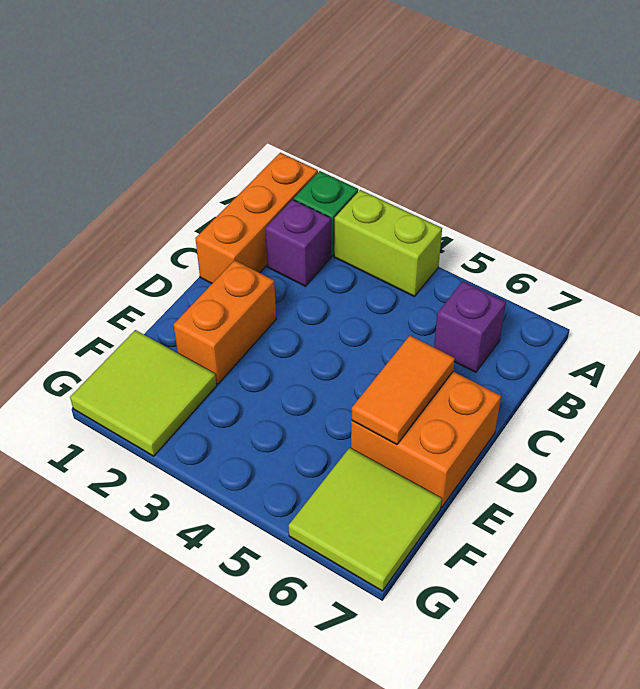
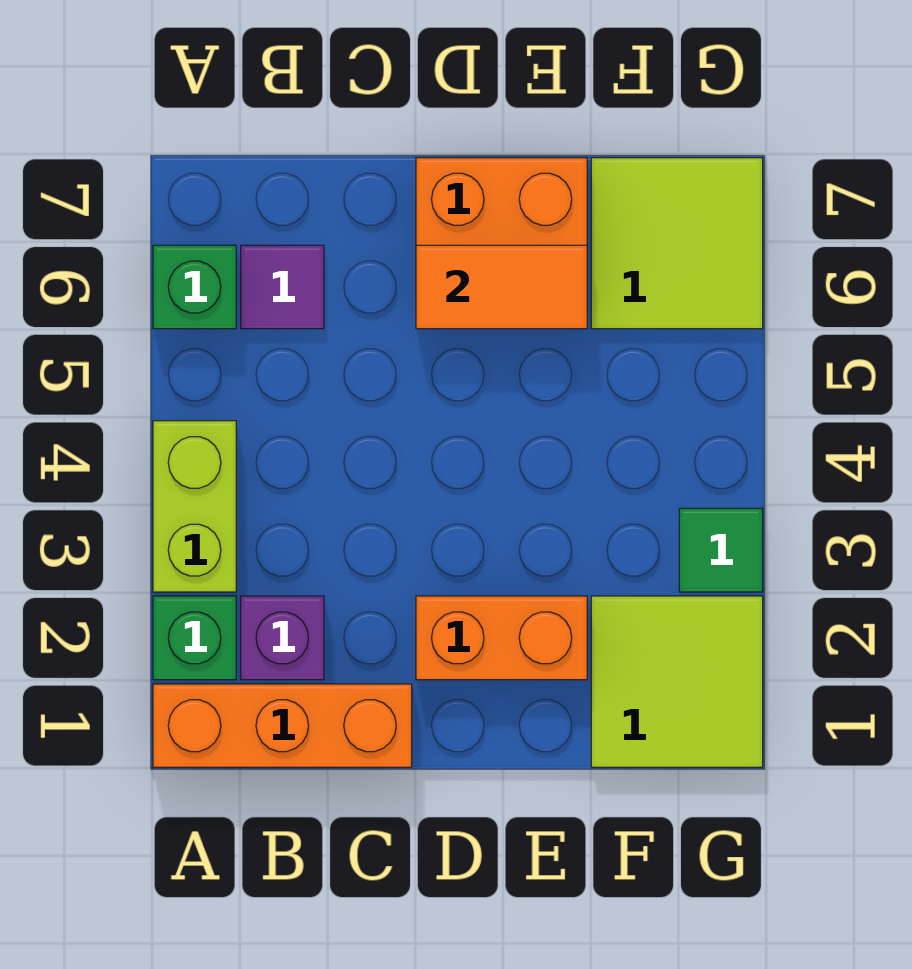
none -> green brick A6 level 1
purple brick B6 level 1 -> purple tile B6 level 1
none -> green tile G3 level 1

